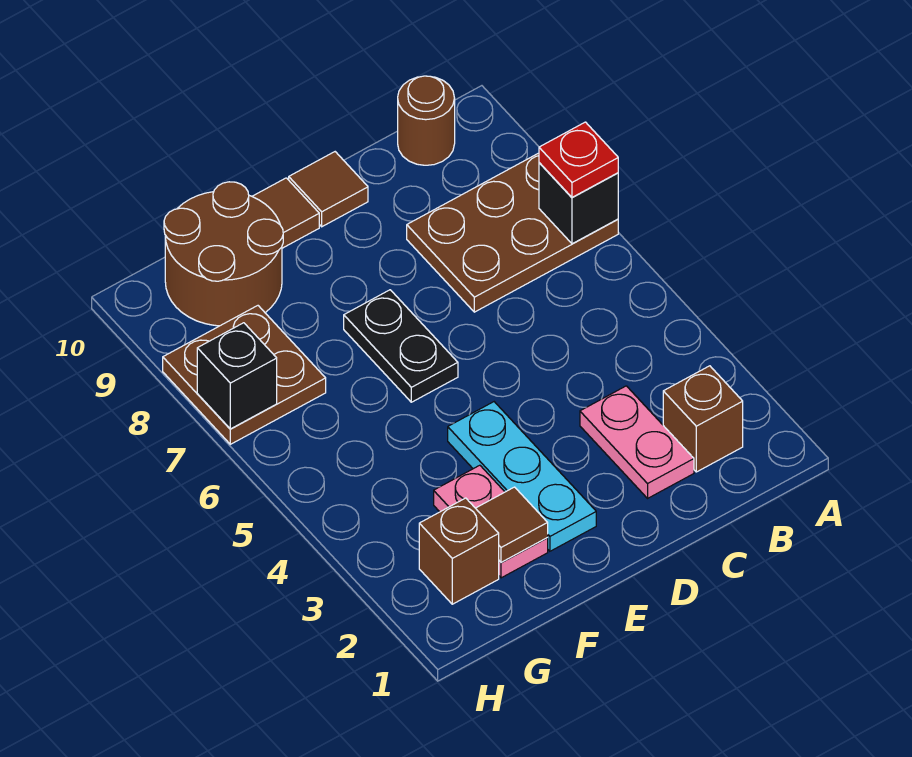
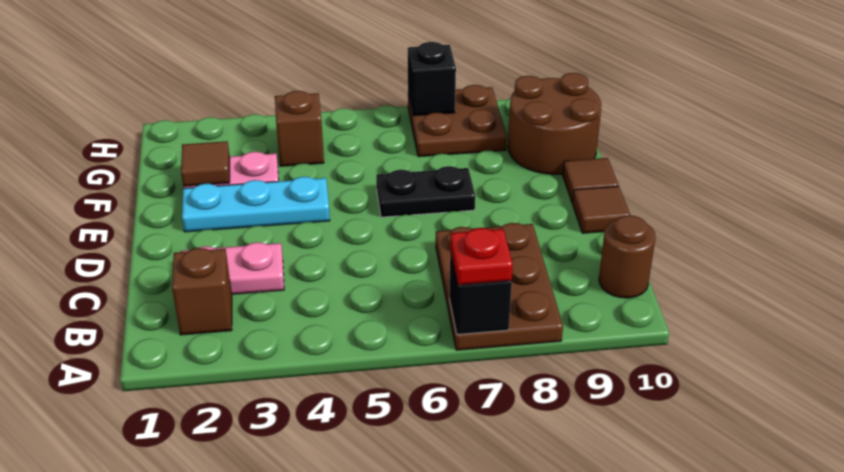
brown brick G2 level 1 -> brown brick G4 level 1

